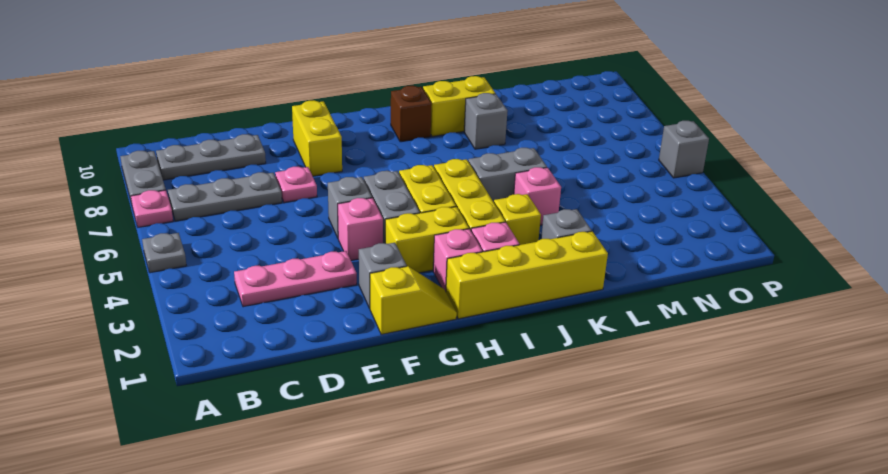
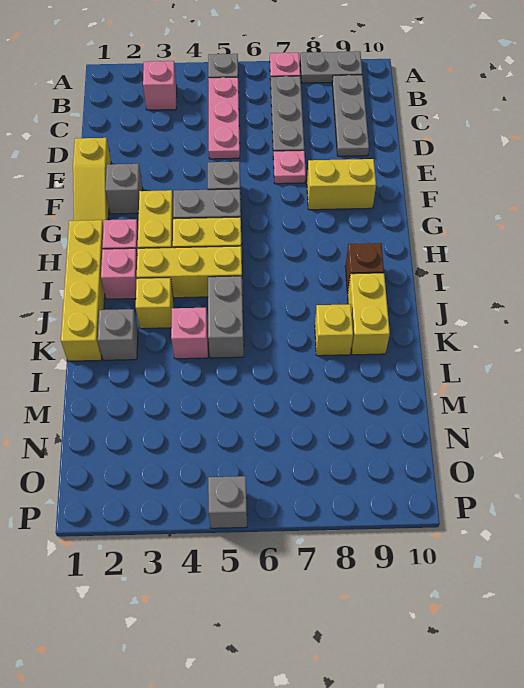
pink plate C3:E3 level 1 -> pink plate B5:D5 level 1
yellow slope F1:G1 level 1 top F -> yellow slope E1:G1 level 1 top E
pink brick F4 level 1 -> pink brick B3 level 1
grey brick K8 level 1 -> yellow brick K8 level 1

